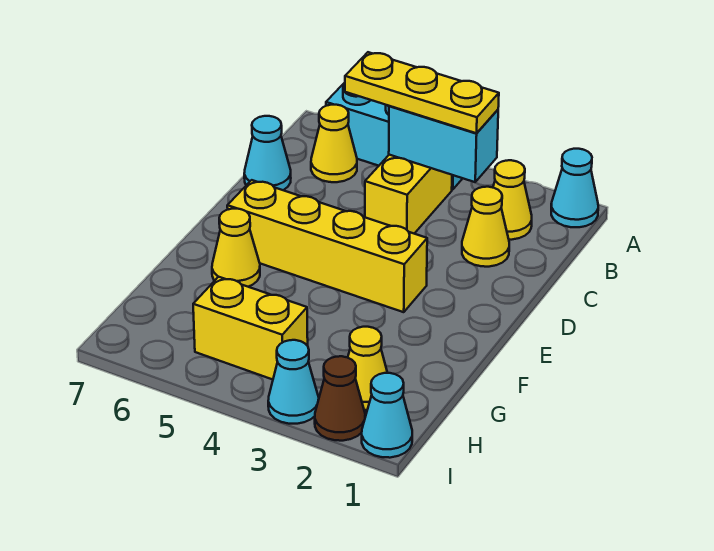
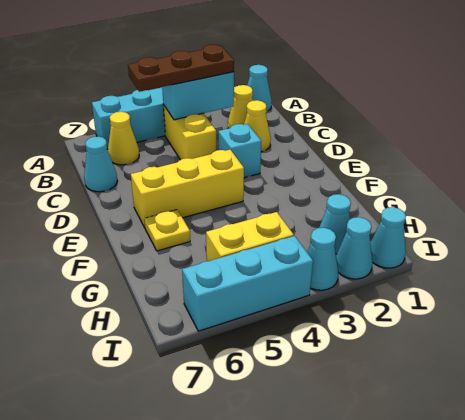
yellow plate B3:B5 level 3 -> brown plate B3:B5 level 3
none -> cyan brick D3 level 1
yellow brick E3:E6 level 1 -> yellow brick E4:E6 level 1
yellow cone F6 level 1 -> yellow plate F6 level 1
yellow cone H2 level 1 -> cyan cone H2 level 1
brown cone I2 level 1 -> cyan cone I2 level 1
none -> cyan brick I4:I6 level 1

